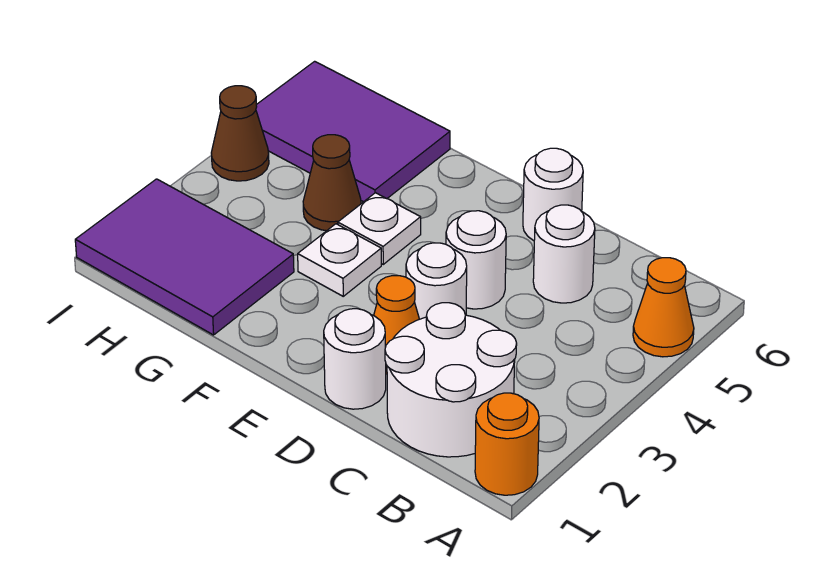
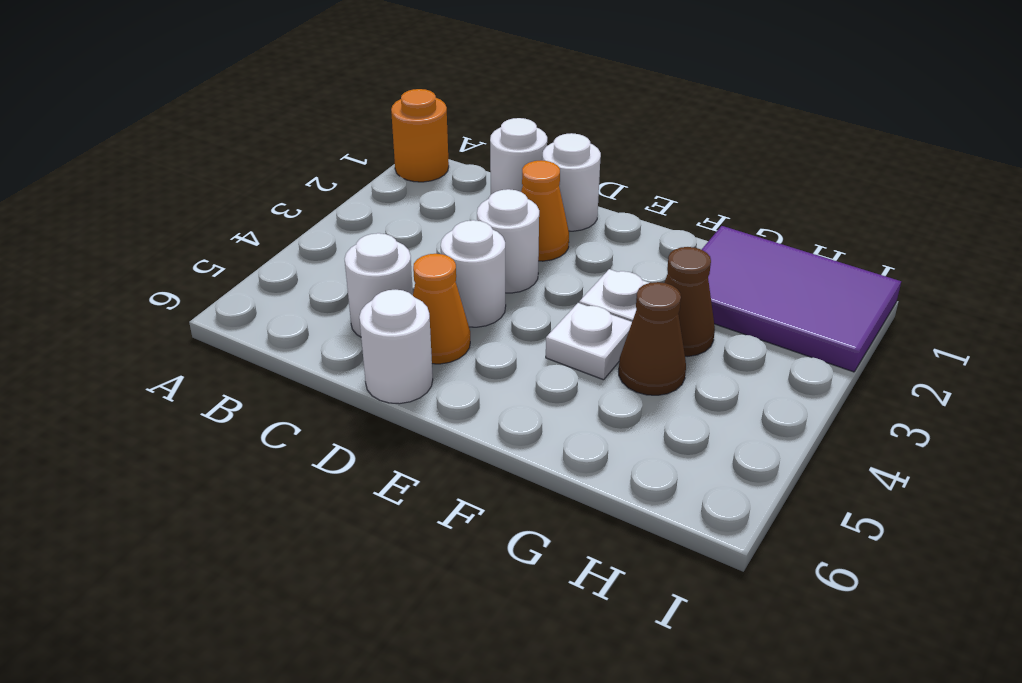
orange cone A5 level 1 -> orange cone D5 level 1
white round brick B1:C2 level 1 -> white round brick C1 level 1
purple tile G5:I6 level 1 -> none
brown cone I4 level 1 -> brown cone G3 level 1

